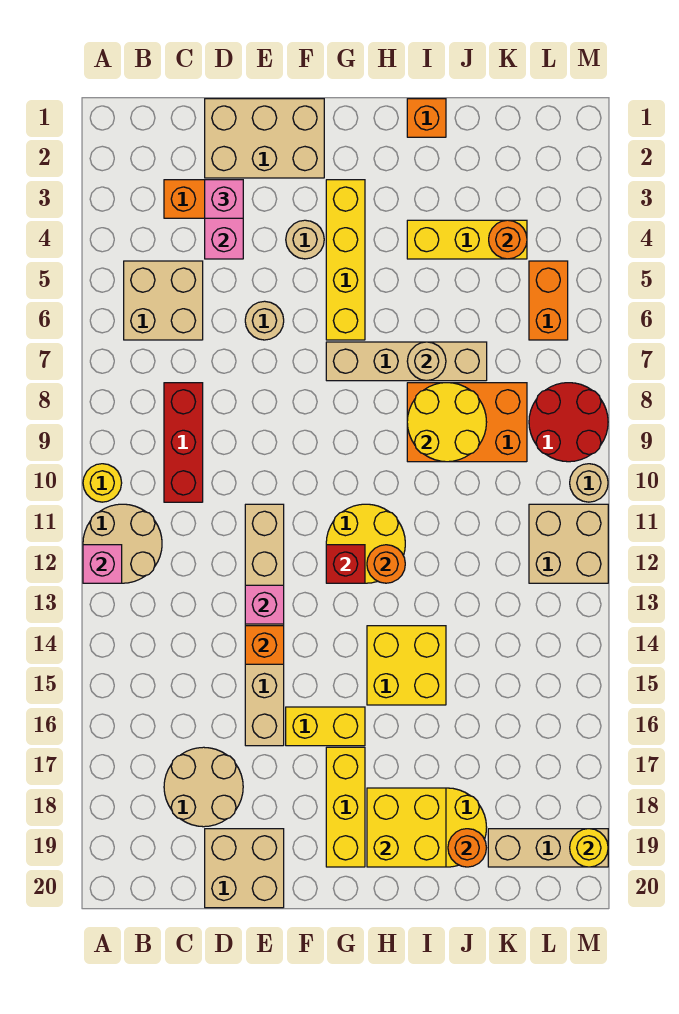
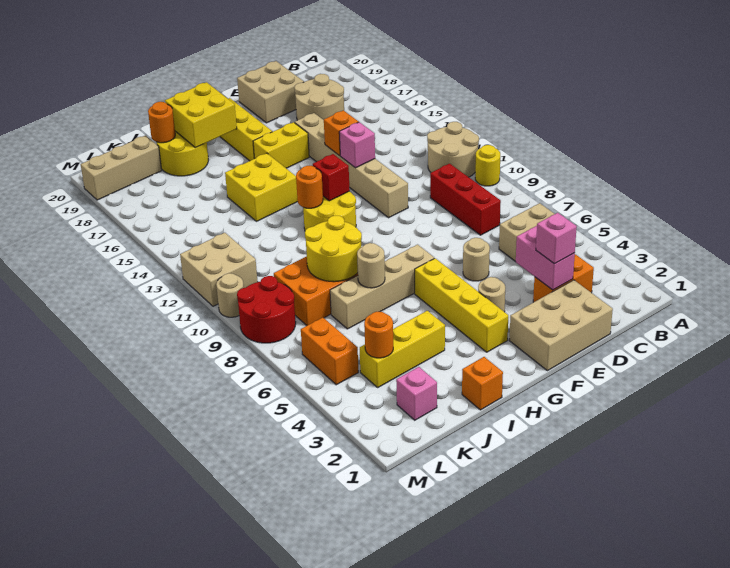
pink brick A12 level 2 -> pink brick K2 level 1
yellow round brick M19 level 2 -> none

